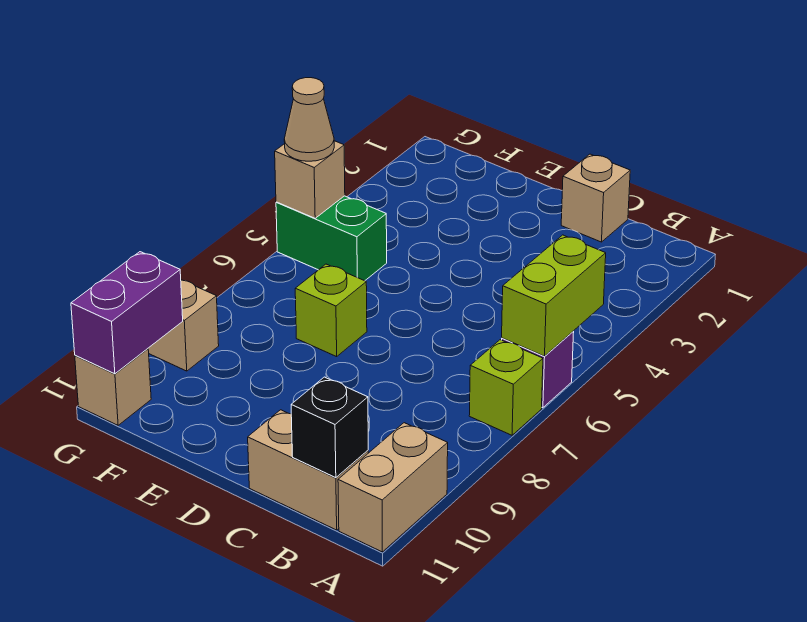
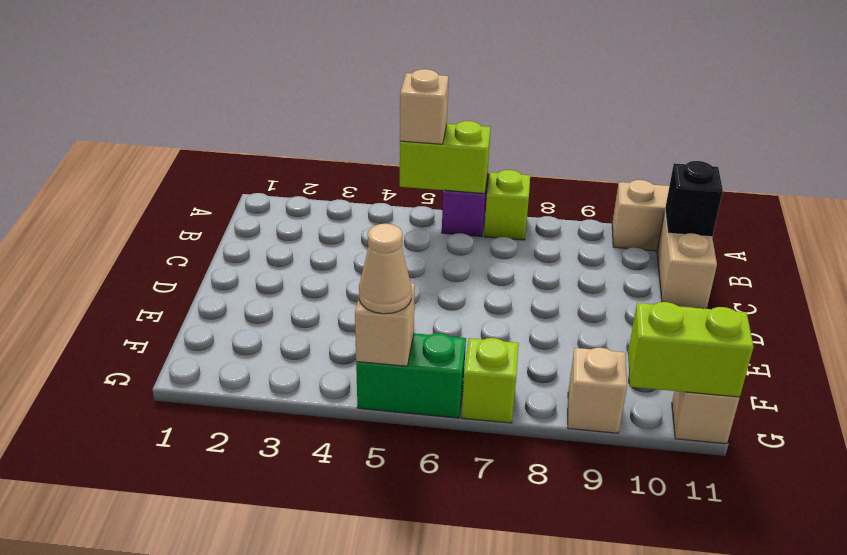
tan brick C1 level 1 -> tan brick A5 level 3
lime brick E7 level 1 -> lime brick G7 level 1
green brick F5:G5 level 1 -> green brick G5:G6 level 1
purple brick G10:G11 level 2 -> lime brick G10:G11 level 2

